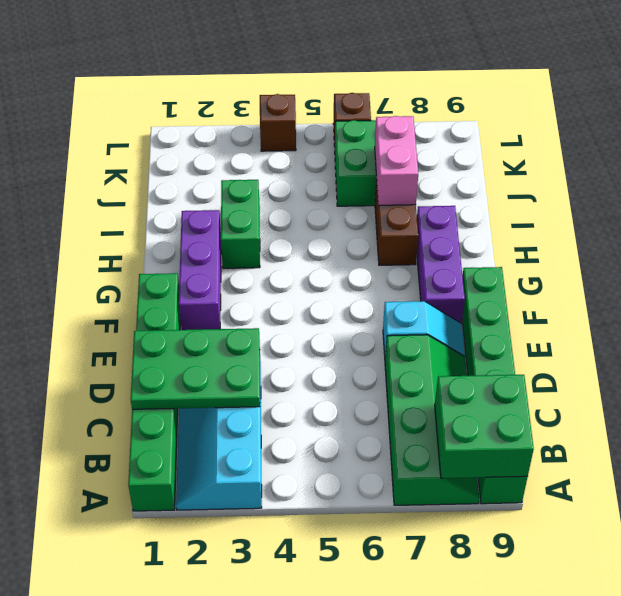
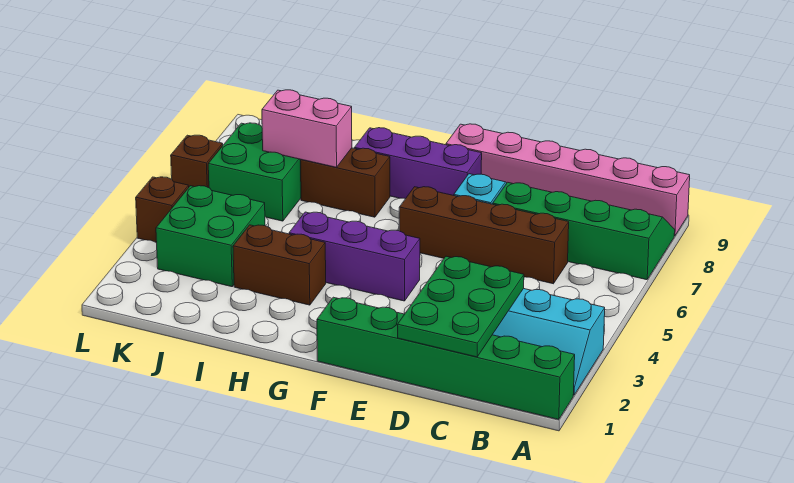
green brick A8:B9 level 2 -> green brick J3:K4 level 1
green brick A9:F9 level 1 -> pink brick A9:F9 level 1
none -> brown brick C6:F6 level 1
purple brick F2:H2 level 1 -> purple brick F4:H4 level 1
green brick H3:I3 level 1 -> brown brick H3:I3 level 1

